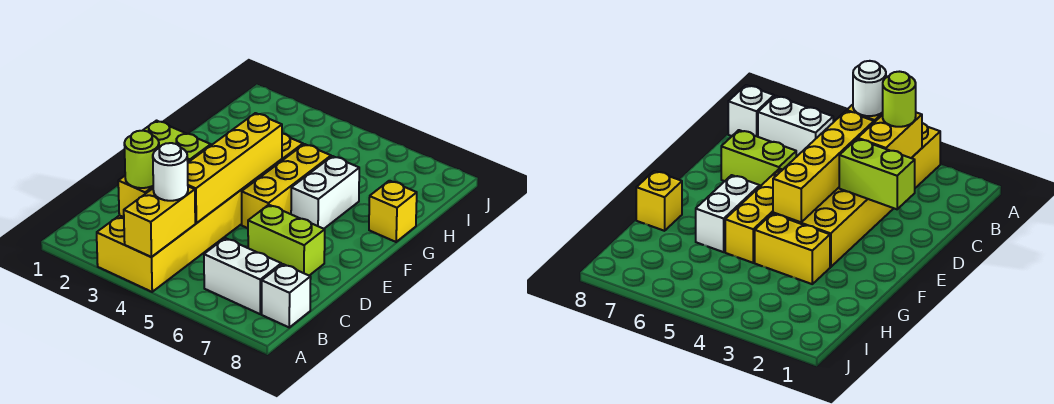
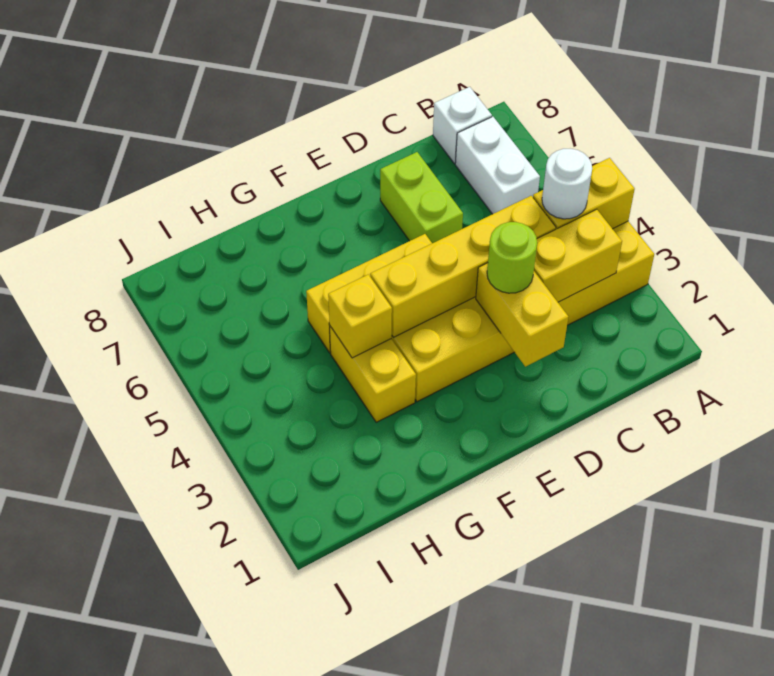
lime round brick B3 level 3 -> lime round brick D3 level 3
lime brick D2:D3 level 2 -> yellow brick D2:D3 level 2
white brick F6:G6 level 1 -> none
yellow brick G8 level 1 -> yellow brick G4 level 2

